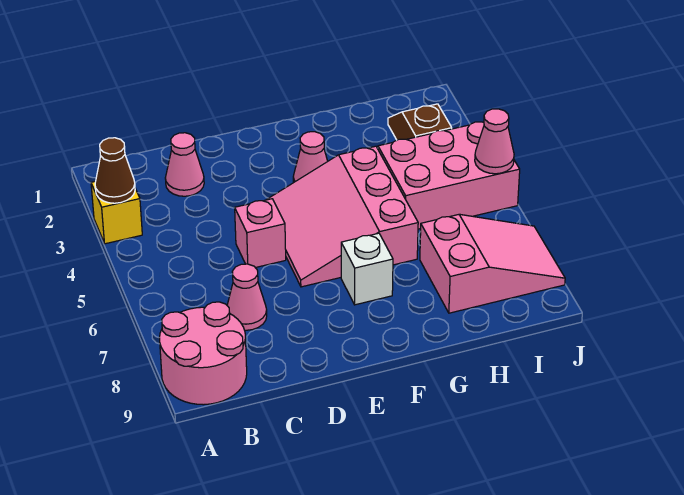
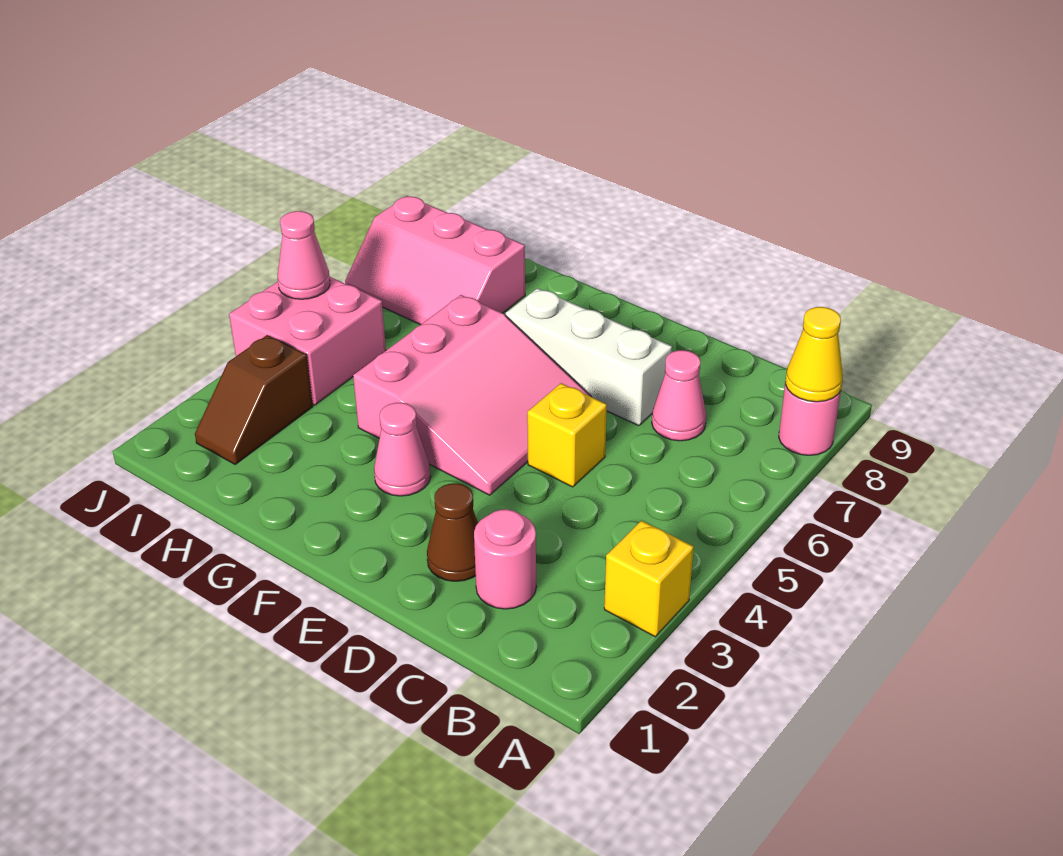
brown cone A3 level 2 -> brown cone D2 level 1
pink round brick A8:B9 level 1 -> pink round brick A8 level 1
none -> yellow cone A8 level 2
pink cone C2 level 1 -> pink round brick C2 level 1
pink brick D5 level 1 -> yellow brick D5 level 1
white brick F7 level 1 -> white brick D7:F7 level 1
pink brick H4:J5 level 1 -> pink brick I4:J5 level 1
pink slope H7:J8 level 1 top H -> pink slope H7:J8 level 1 top 8

